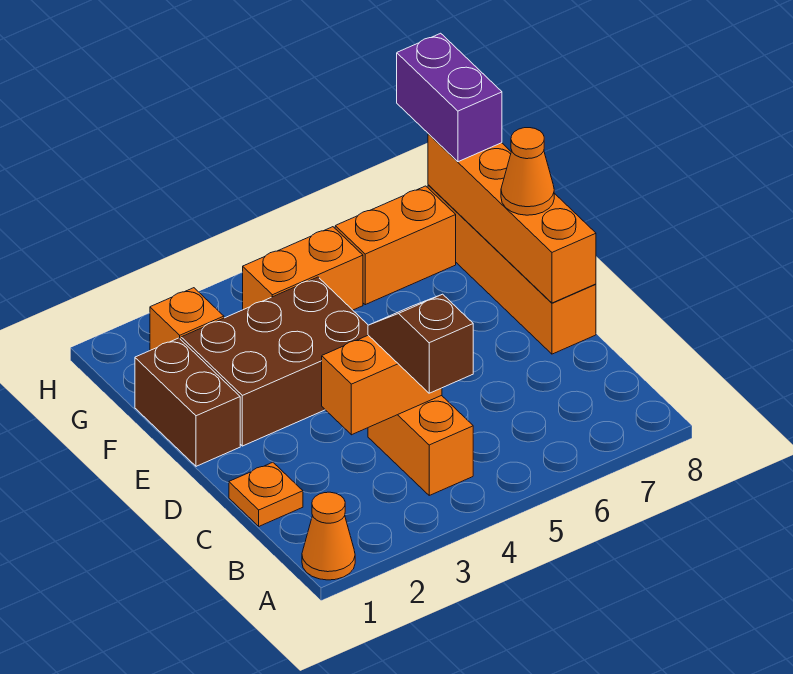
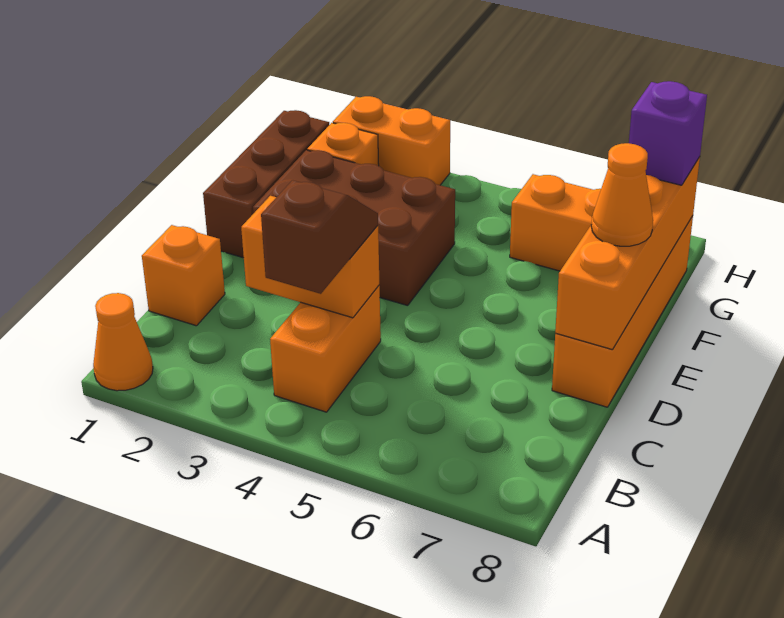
orange plate C1 level 1 -> orange brick C1 level 1
brown brick E1:F1 level 1 -> brown brick E1:G1 level 1
orange brick G4:G5 level 1 -> orange brick H2:H3 level 1
purple brick G8:H8 level 3 -> purple brick G8 level 3

